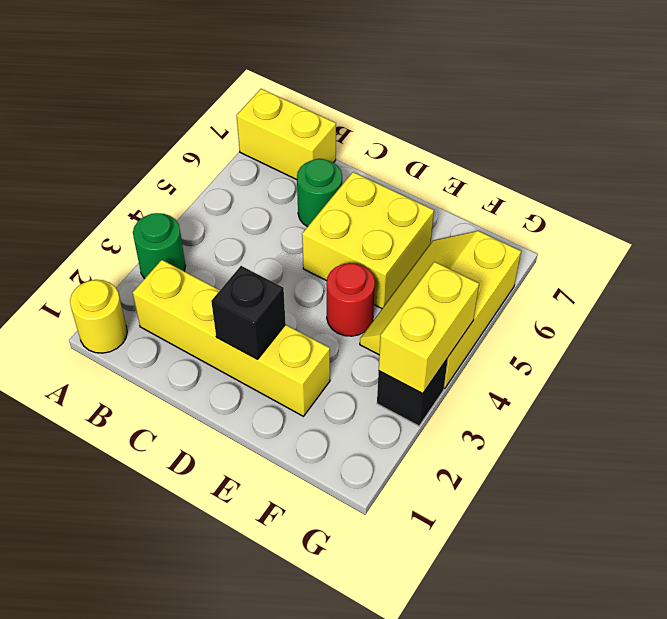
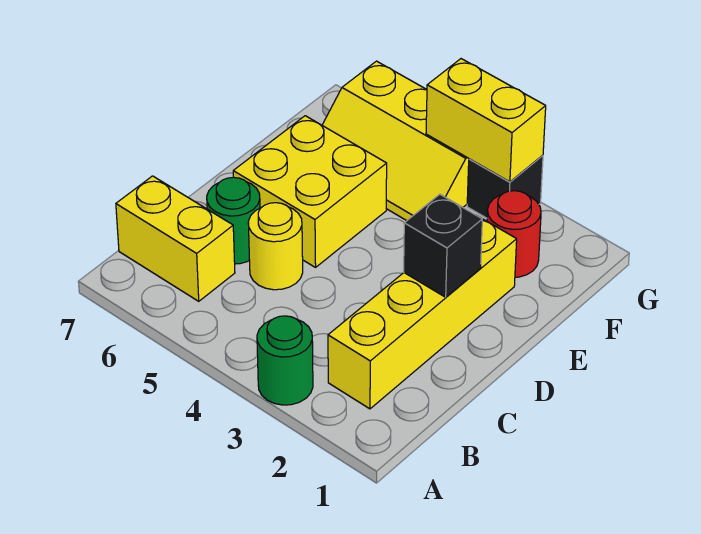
yellow round brick A1 level 1 -> yellow round brick C5 level 1
yellow brick A7:B7 level 1 -> yellow brick B6:B7 level 1
red round brick E4 level 1 -> red round brick F2 level 1

